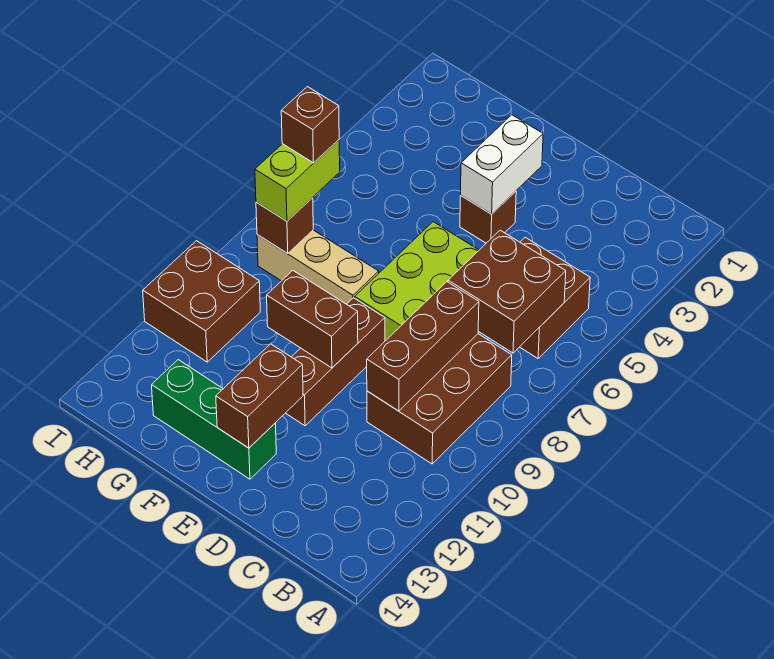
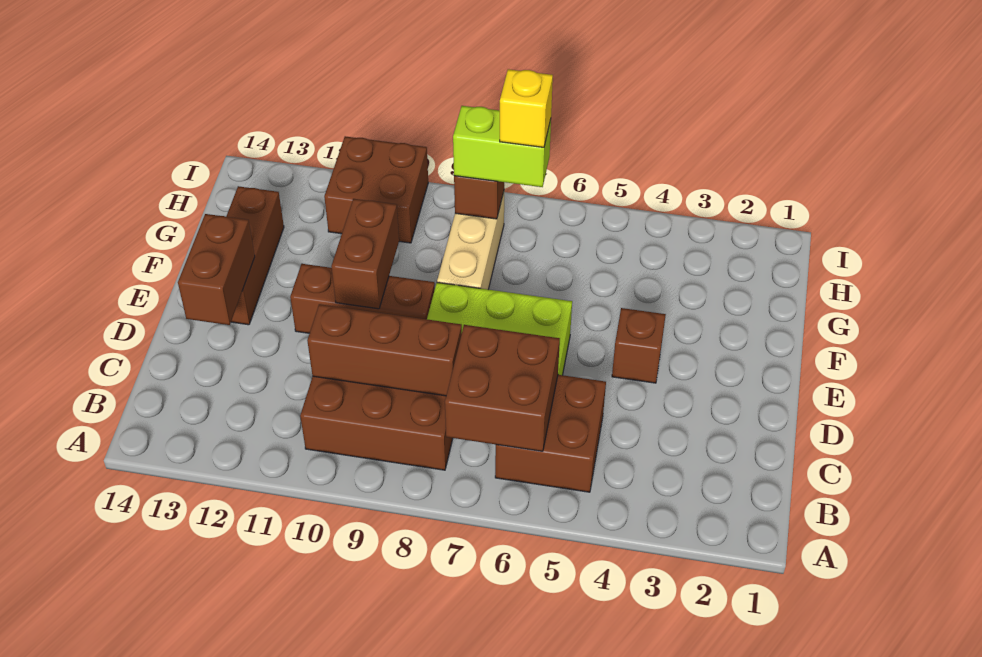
white brick E3:E4 level 2 -> none
brown brick E12:E13 level 2 -> brown brick D13:E13 level 2
green brick E13:G13 level 1 -> brown brick E13:G13 level 1
brown brick H7 level 4 -> yellow brick H7 level 4

